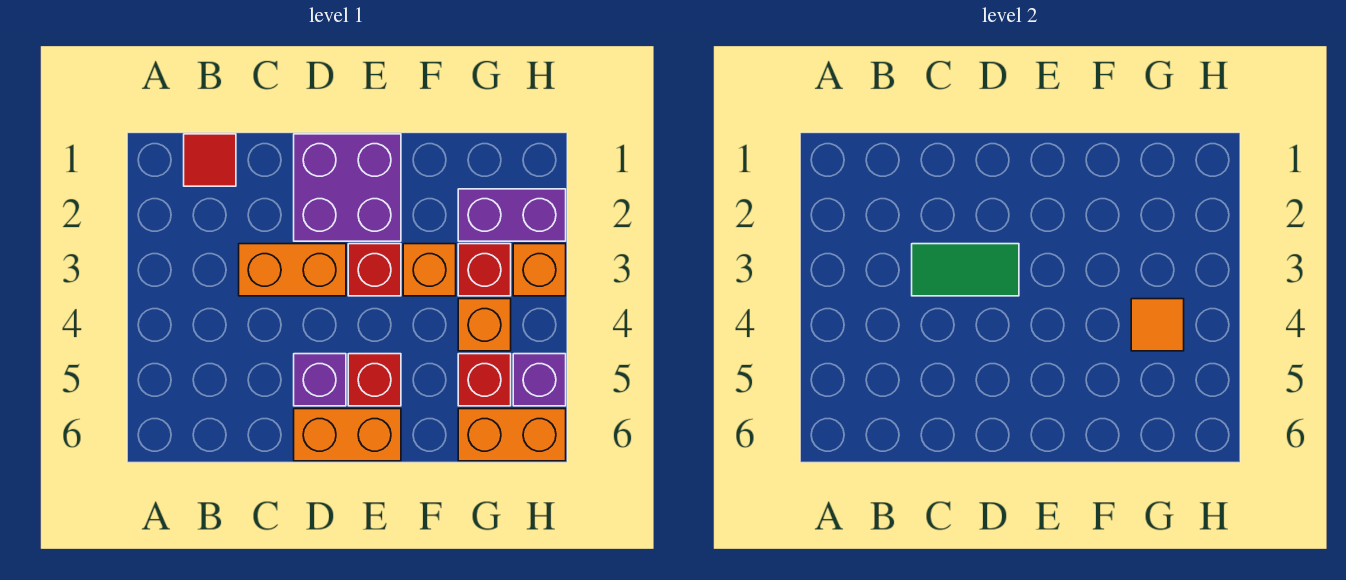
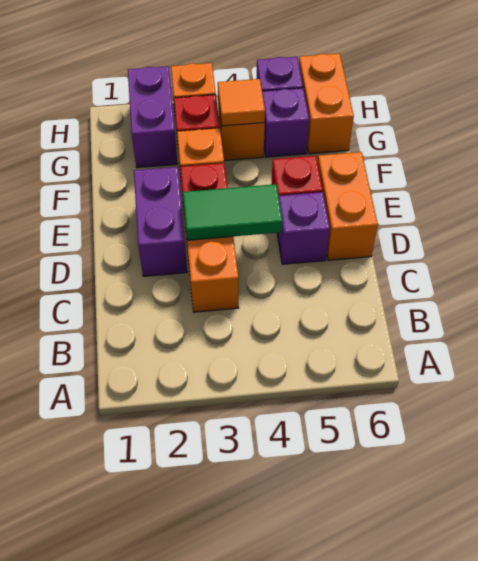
red tile B1 level 1 -> none
green tile C3:D3 level 2 -> green tile D3:D4 level 2
purple brick D1:E2 level 1 -> purple brick D2:E2 level 1
red brick G5 level 1 -> purple brick G5 level 1

